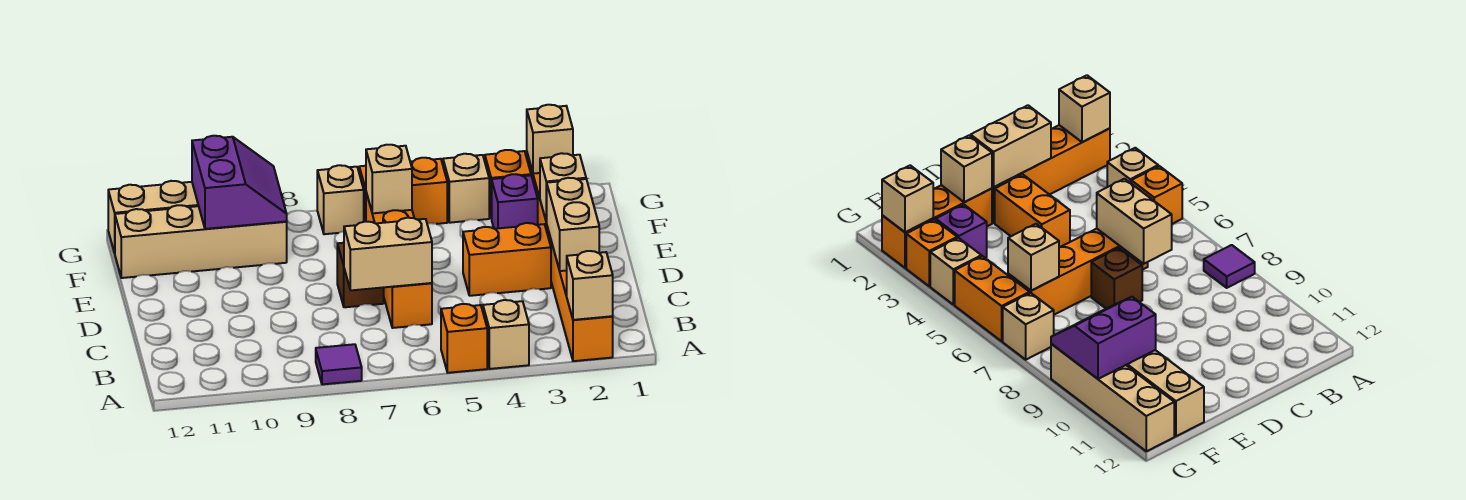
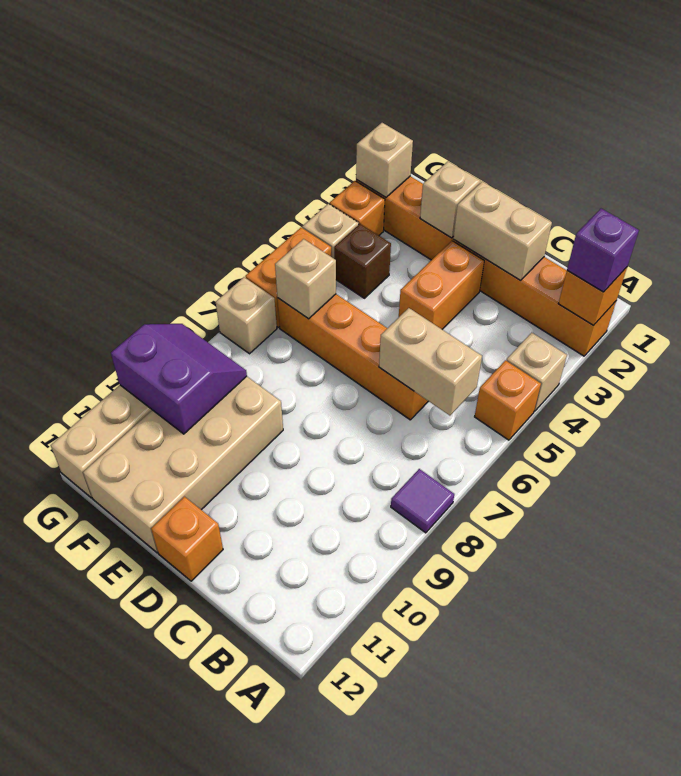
tan brick A2 level 2 -> orange brick A2 level 2
tan brick C6:C7 level 2 -> tan brick B6:C6 level 2
brown brick D7 level 1 -> brown brick F4 level 1
none -> orange brick D12 level 1
purple brick F3 level 1 -> purple brick A2 level 3
tan brick F9:F12 level 1 -> tan brick E9:F12 level 1

